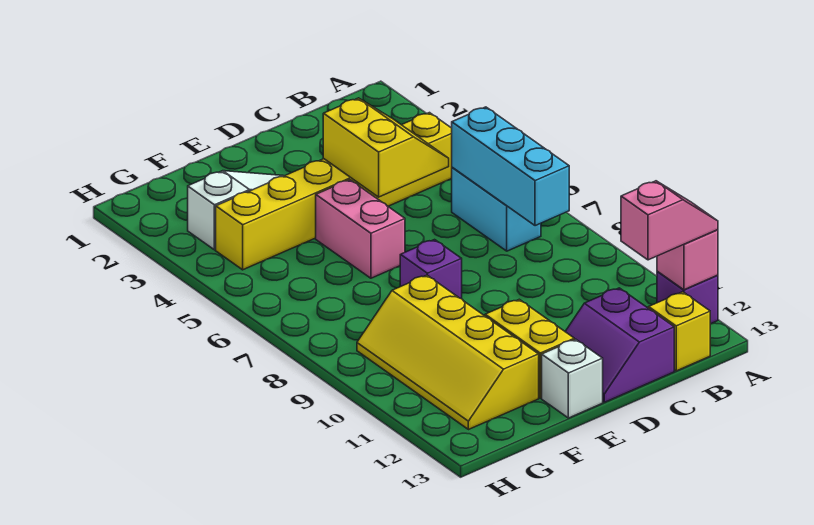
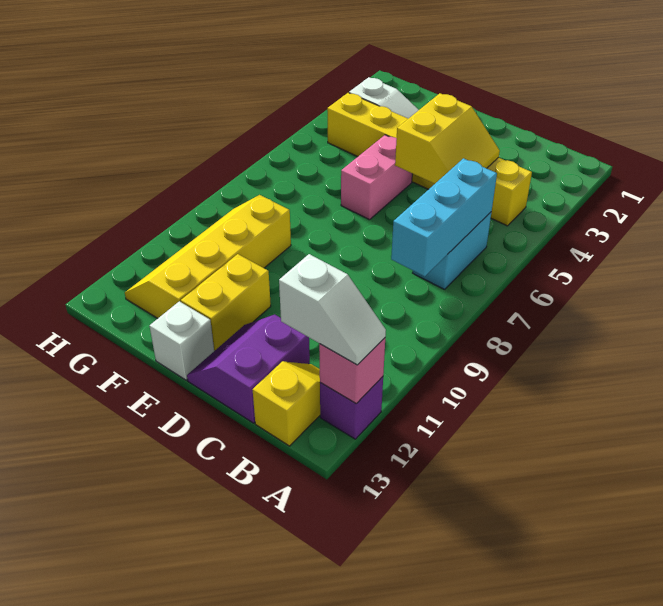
pink slope A12:B12 level 3 top B -> white slope A12:B12 level 3 top B
purple brick E8 level 1 -> none

